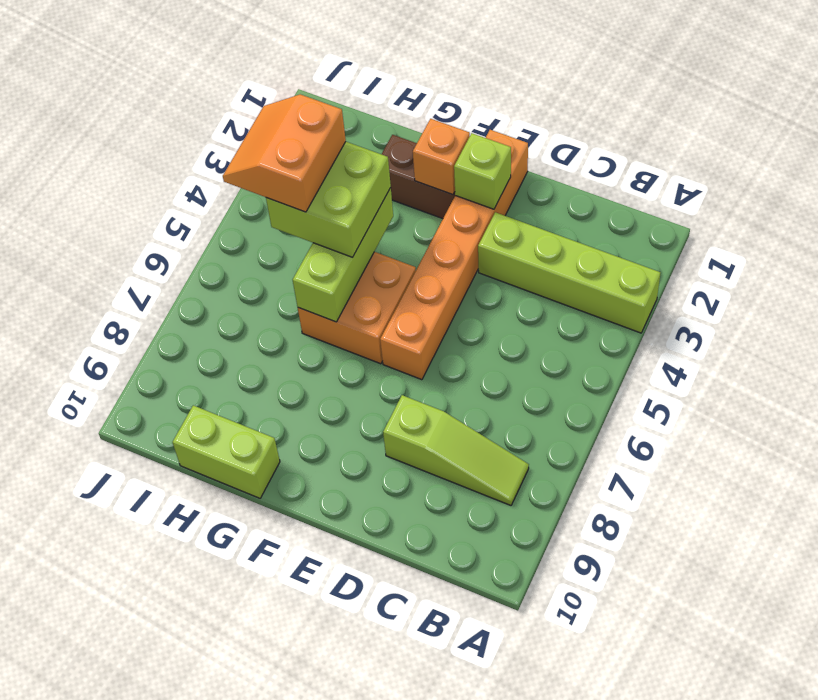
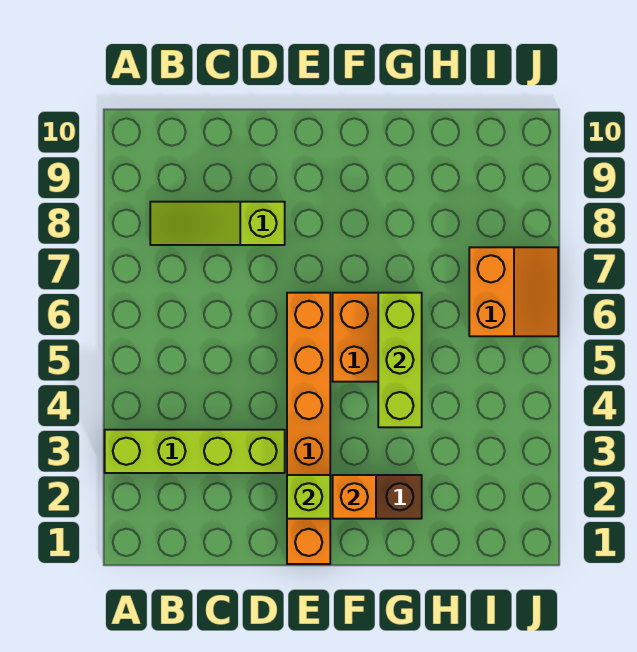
lime brick G4:H5 level 3 -> none
lime brick G10:H10 level 1 -> none
orange slope H4:I5 level 4 top H -> orange slope I6:J7 level 1 top I

